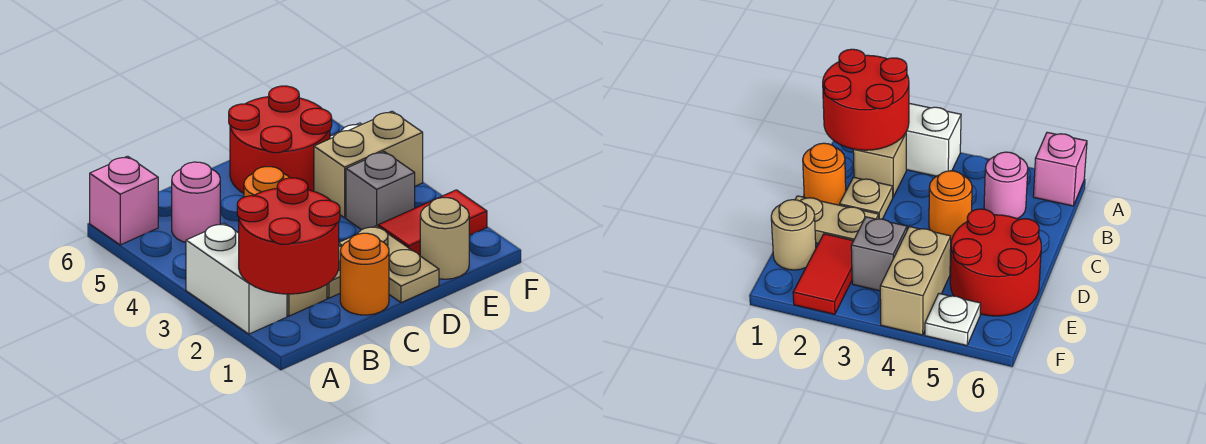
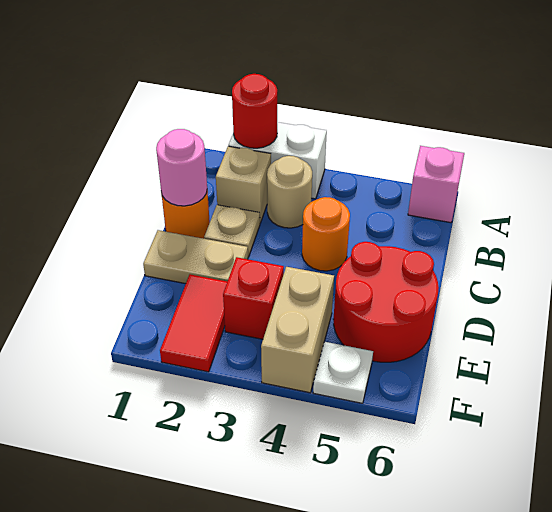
red round brick A1:B2 level 2 -> red round brick A2 level 2
pink round brick B5 level 1 -> pink round brick C1 level 2
tan round brick E1 level 1 -> tan round brick B3 level 1
grey brick E3 level 1 -> red brick E3 level 1

